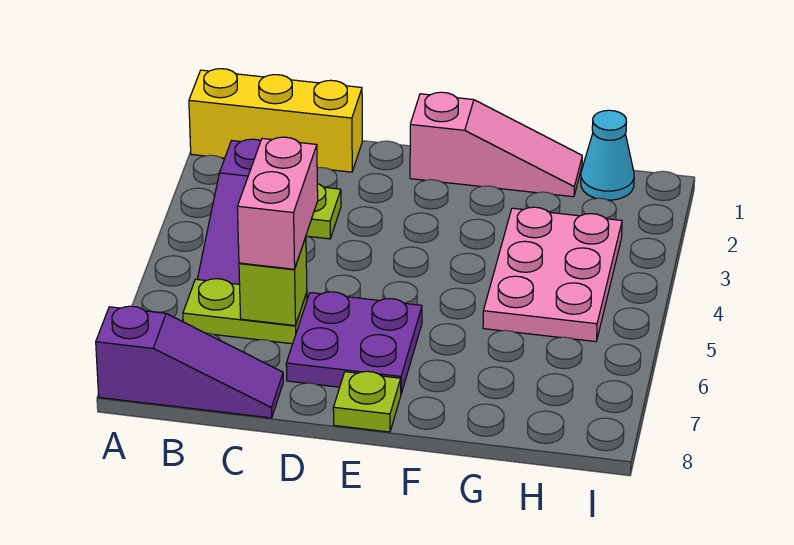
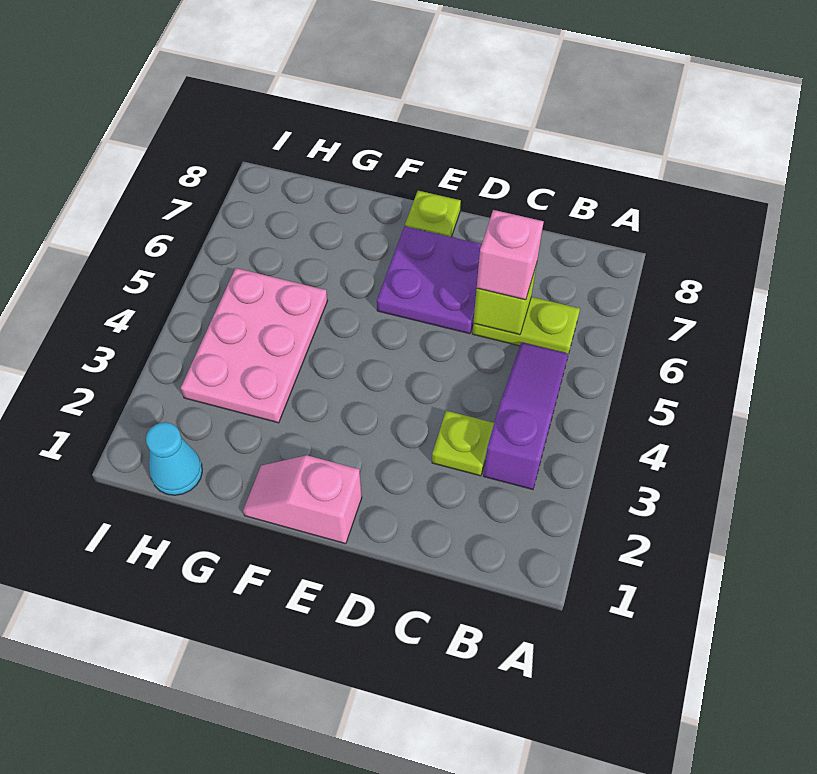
yellow brick A1:C1 level 1 -> none
purple slope A8:C8 level 1 top A -> none
pink brick C5:C6 level 3 -> pink brick C6 level 3
pink slope E1:G1 level 1 top E -> pink slope E1:F1 level 1 top E

